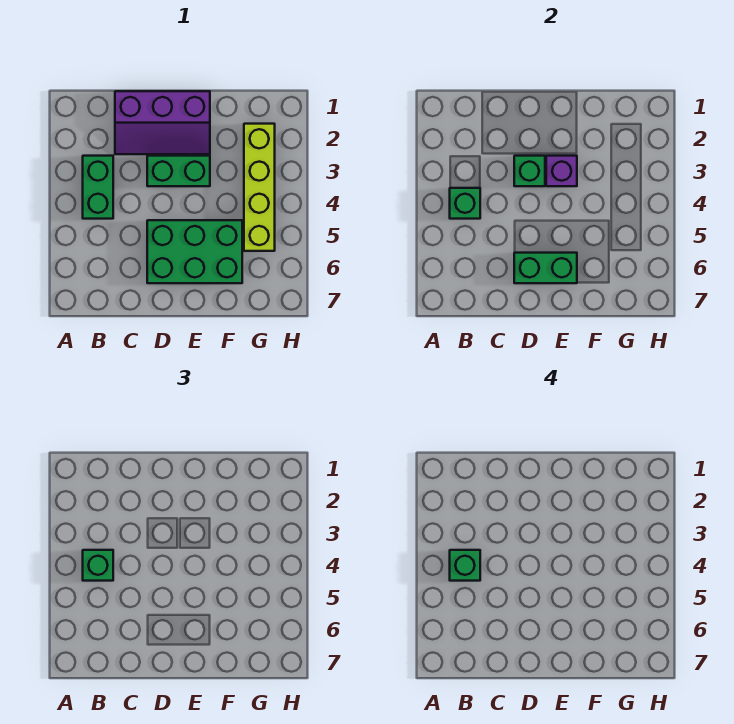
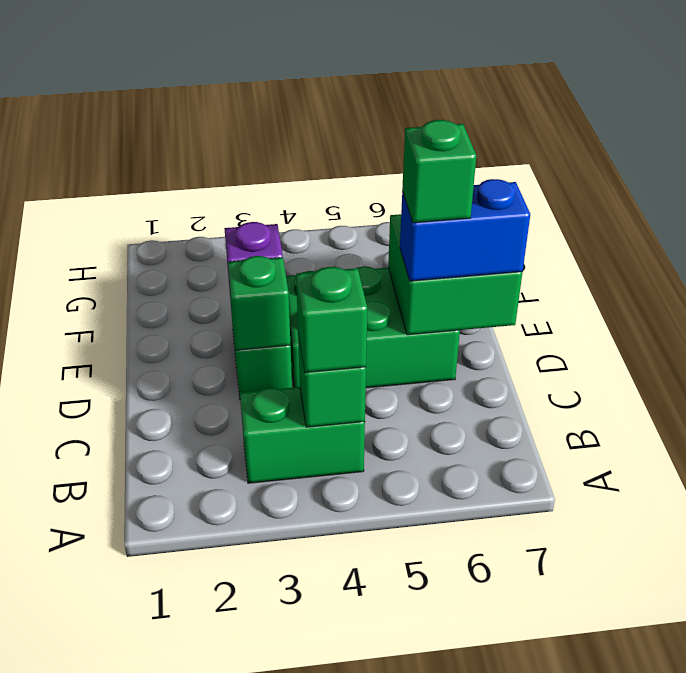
green brick B4 level 4 -> green brick D6 level 4
purple slope C1:E2 level 1 top 1 -> none
green brick D5:F6 level 1 -> green brick D4:E6 level 1
green brick D6:E6 level 2 -> green brick D6:E7 level 2
none -> blue brick D6:D7 level 3
lime brick G2:G5 level 1 -> none

